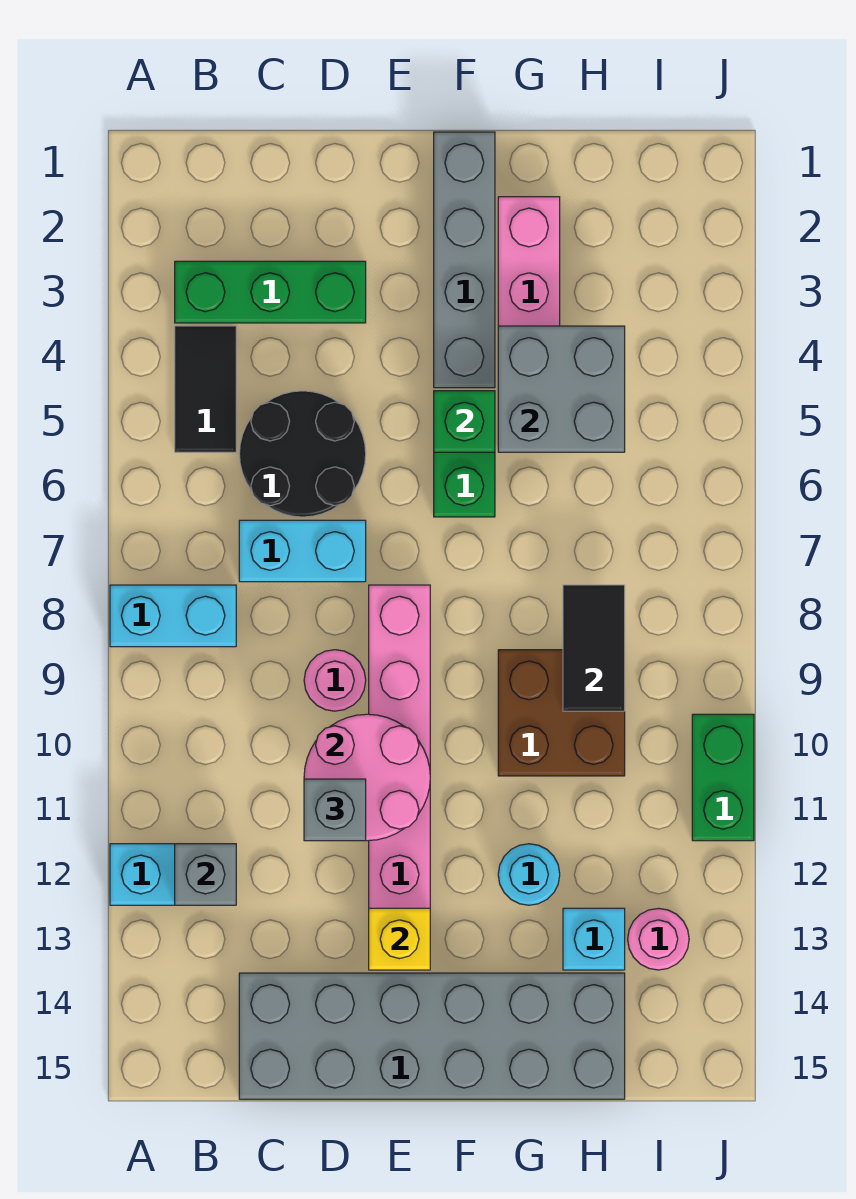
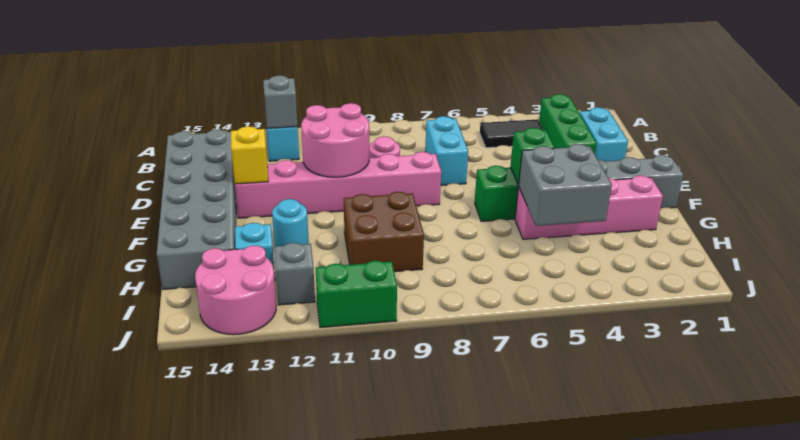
cyan brick A8:B8 level 1 -> cyan brick C2:D2 level 1
black round brick C5:D6 level 1 -> none
grey brick D11 level 3 -> grey brick I12 level 1
black tile H8:H9 level 2 -> none
pink round brick I13 level 1 -> pink round brick I13:J14 level 1

